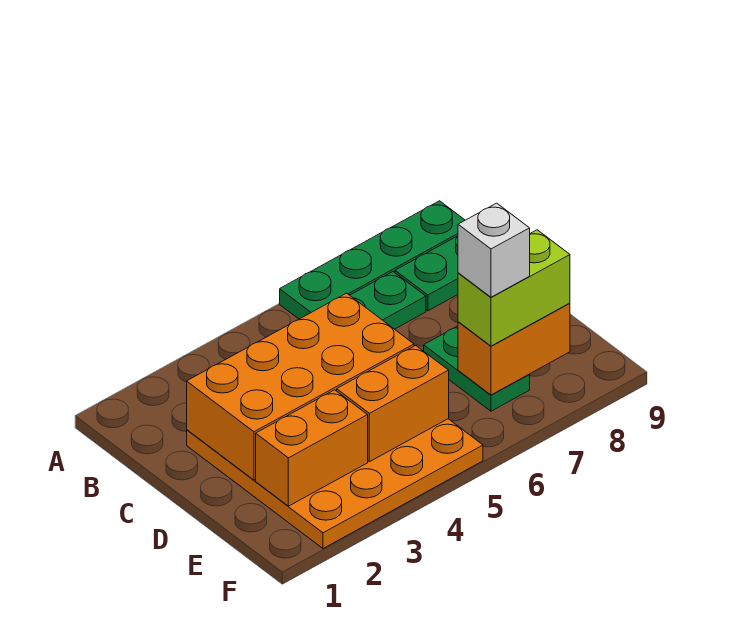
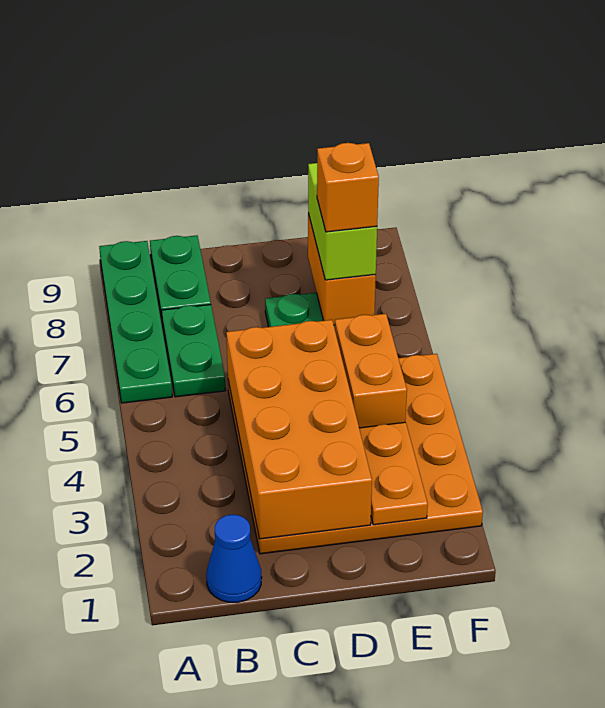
none -> blue cone B1 level 1
orange brick E2:E3 level 2 -> orange plate E2:E3 level 2
white brick E7 level 4 -> orange brick E7 level 4

